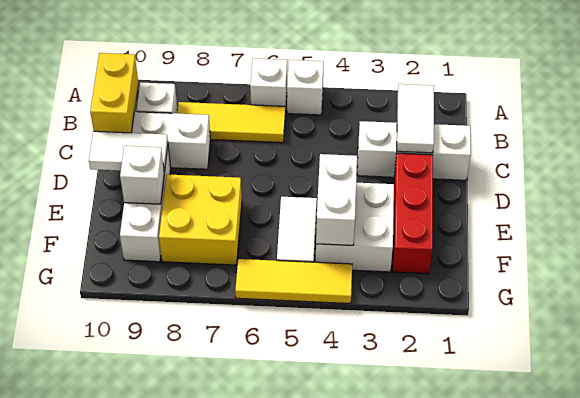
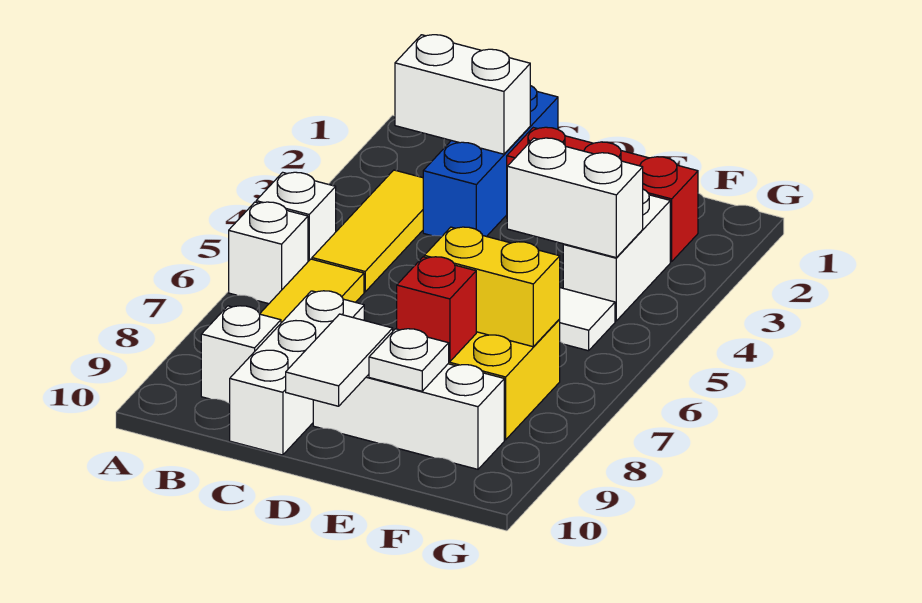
white tile B2:C2 level 2 -> white brick B2:C2 level 2
yellow brick B10:C10 level 2 -> yellow brick E7:F7 level 2
white brick C1:C3 level 1 -> blue brick C1:C3 level 1
white brick E3:F4 level 1 -> white brick F3:F4 level 1
none -> red brick E8 level 2
white brick E9 level 2 -> white plate E9 level 2
yellow tile G4:G6 level 1 -> yellow tile B3:B5 level 1

